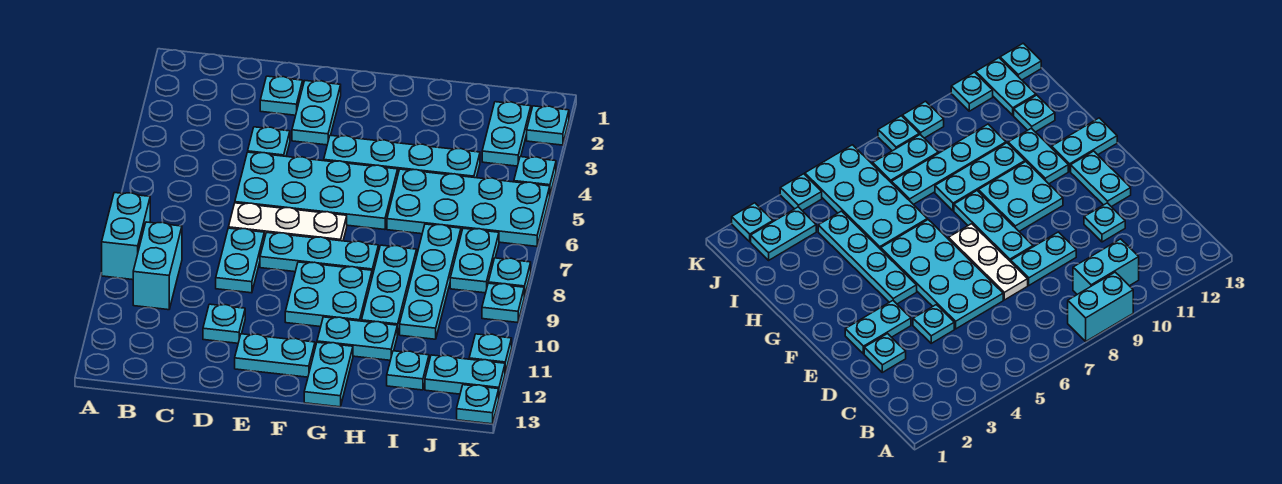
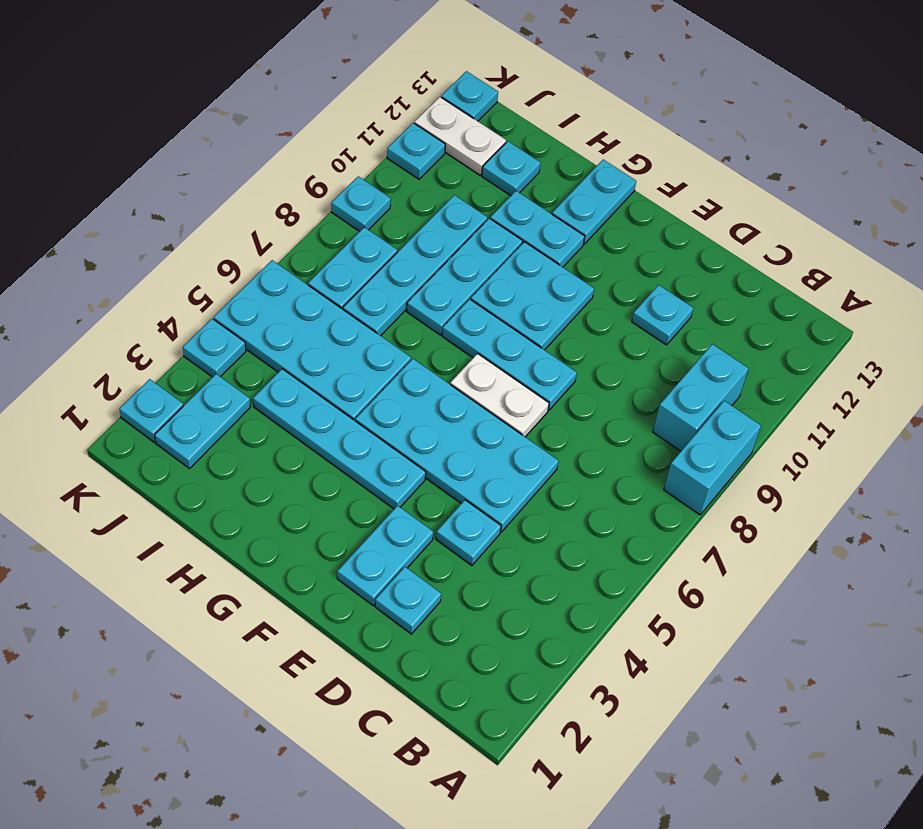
white plate D7:F7 level 1 -> white plate E7:F7 level 1
cyan plate D8:D9 level 1 -> none
cyan plate E12:F12 level 1 -> none
cyan plate J12:K12 level 1 -> white plate J12:K12 level 1
cyan plate K8 level 1 -> none

